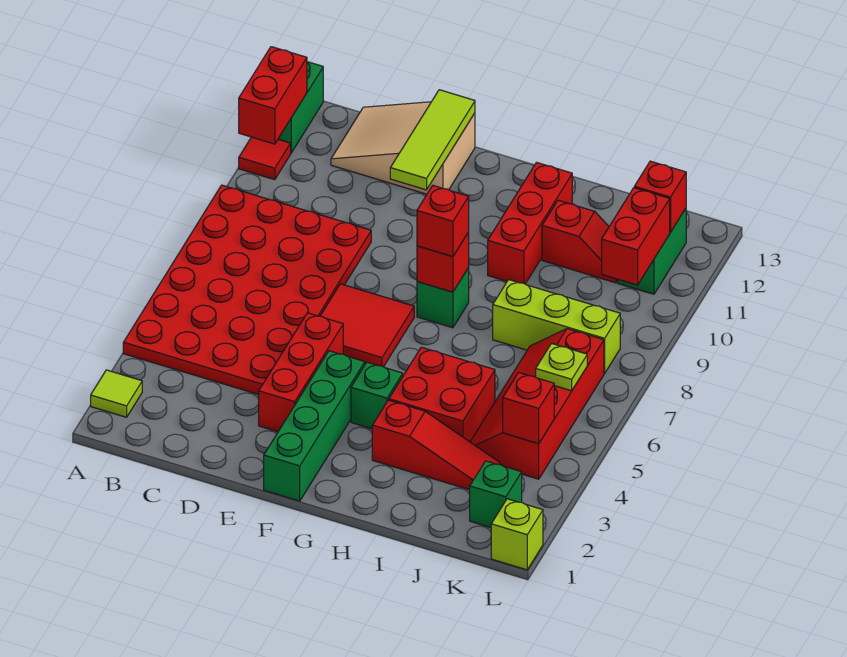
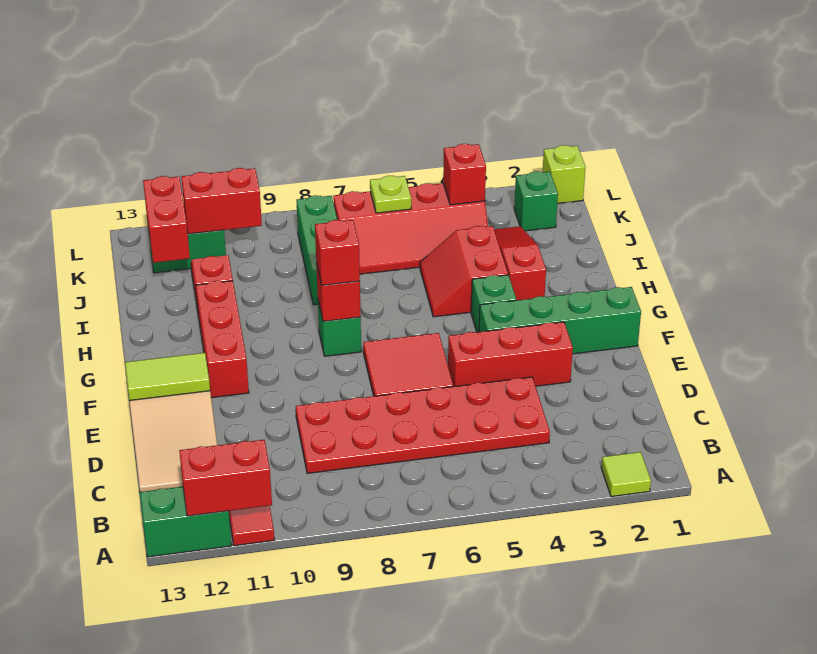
red plate A4:D9 level 1 -> red plate C4:D9 level 1
lime tile E11:E13 level 2 -> lime tile E12:E13 level 2
red brick H4:I5 level 1 -> red slope H4:I5 level 1 top 4
red brick H10:H12 level 1 -> red brick F11:H11 level 1
lime brick I8:K8 level 1 -> green brick I8:K8 level 1
red brick K12 level 2 -> red brick J12:K12 level 2

